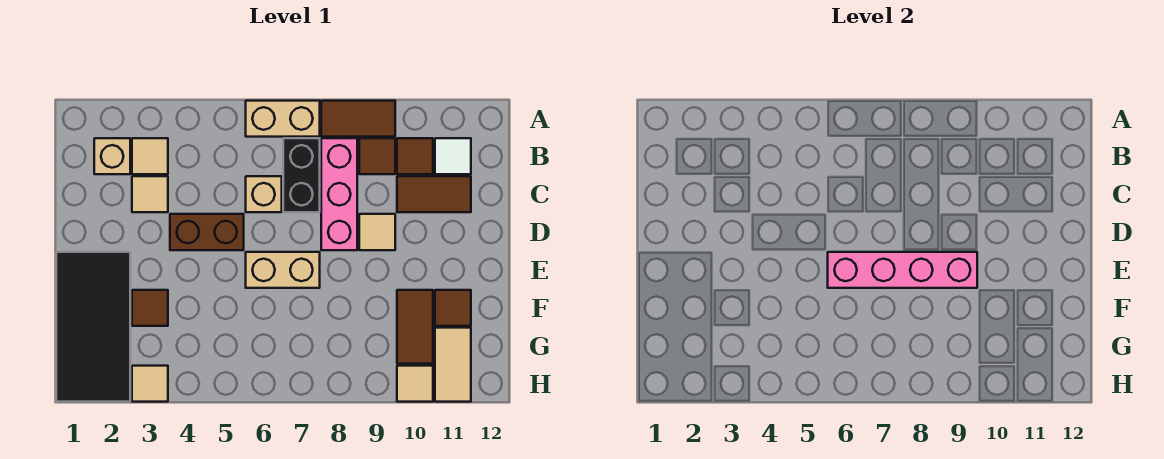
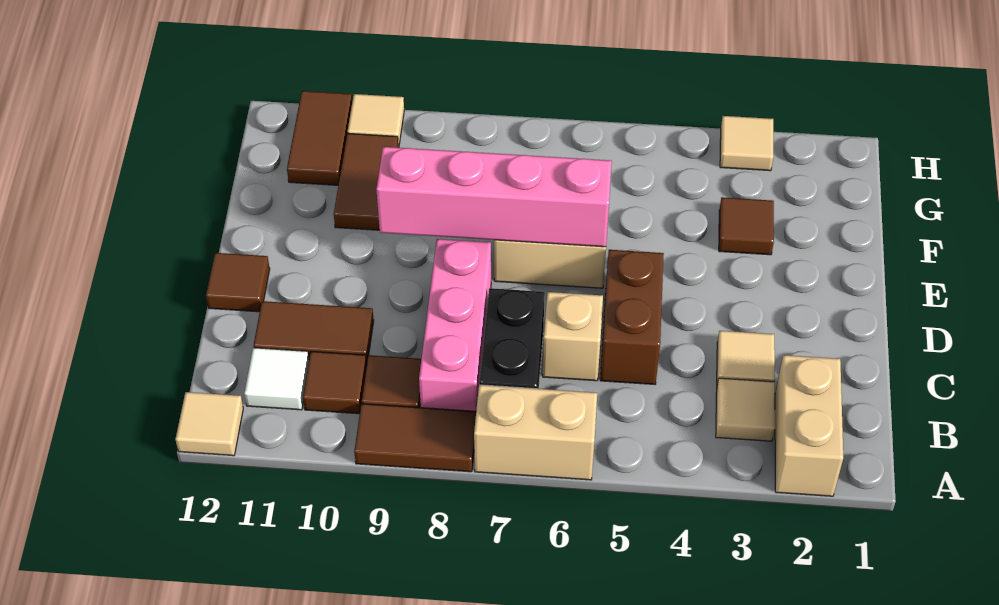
tan brick B2 level 1 -> tan brick A2:B2 level 1
brown brick D4:D5 level 1 -> brown brick C5:D5 level 1
tan tile D9 level 1 -> tan tile A12 level 1
black tile E1:H2 level 1 -> none
brown tile F11 level 1 -> brown tile D12 level 1
tan tile G11:H11 level 1 -> brown tile G11:H11 level 1

